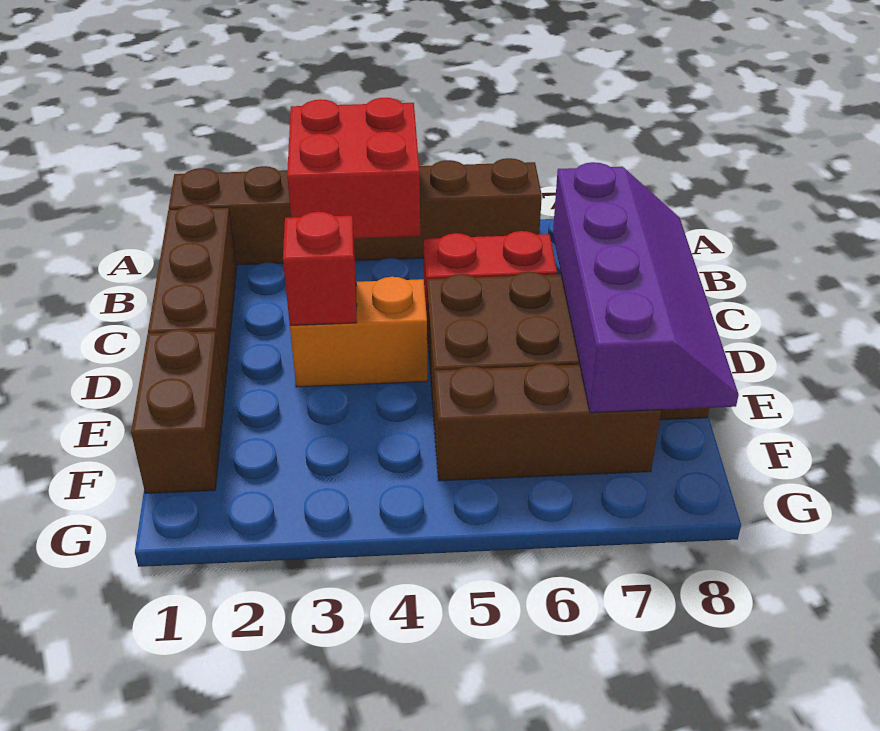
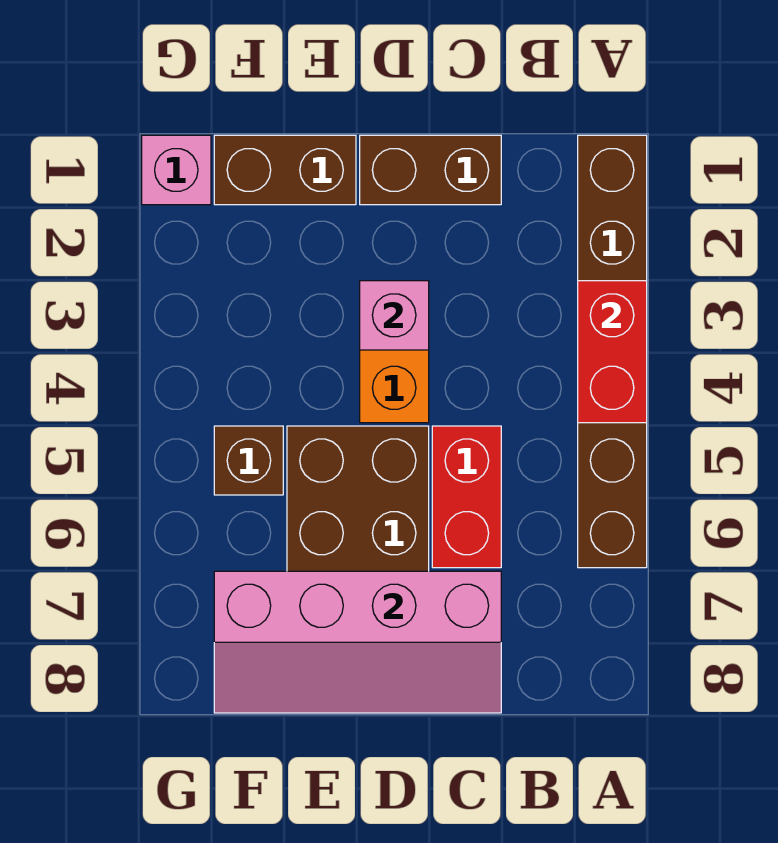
red brick A3:B4 level 2 -> red brick A3:A4 level 2
brown brick B1:D1 level 1 -> brown brick C1:D1 level 1
purple slope C7:F8 level 2 top 7 -> pink slope C7:F8 level 2 top 7
red brick D3 level 2 -> pink brick D3 level 2
brown brick F5:F7 level 1 -> brown brick F5 level 1
none -> pink brick G1 level 1

